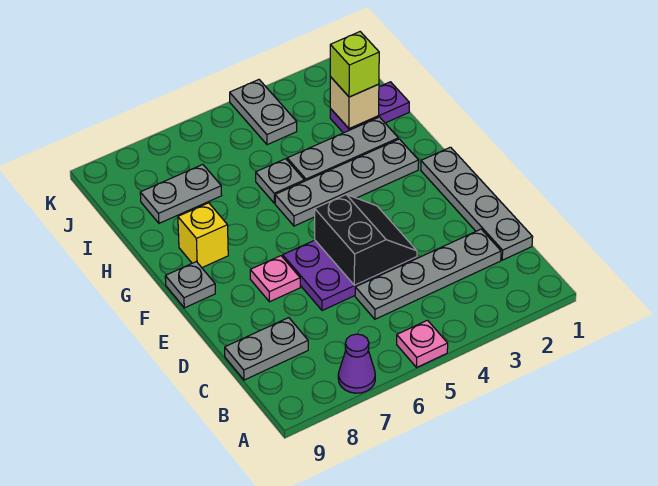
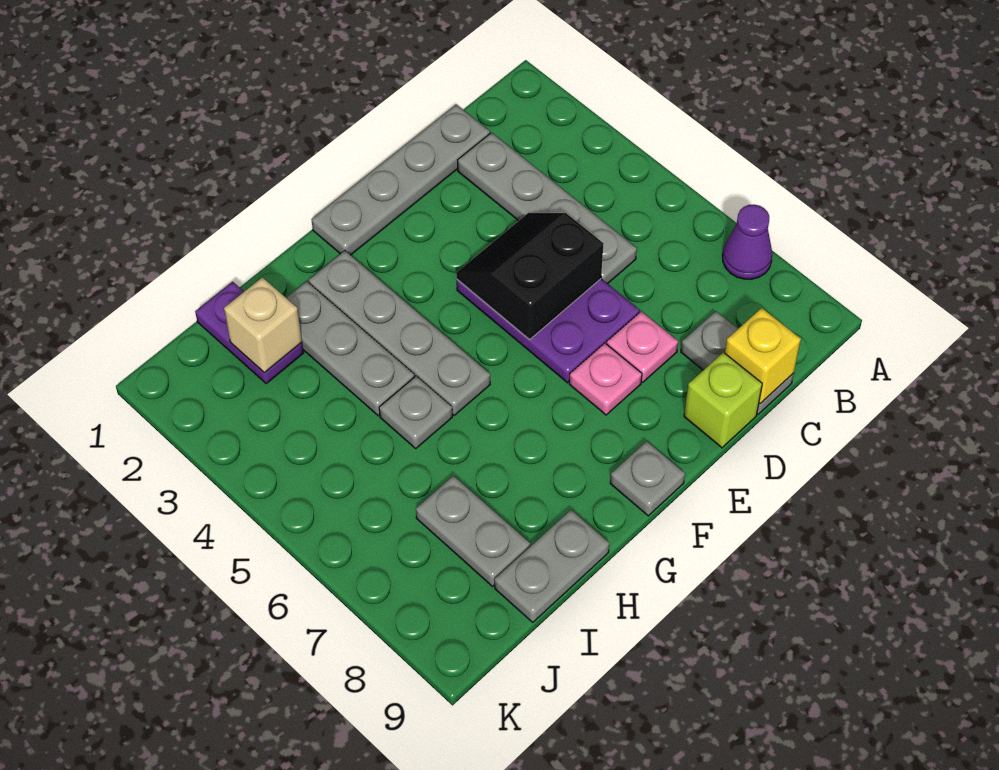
pink plate A5 level 1 -> pink plate D7 level 1
yellow brick G8 level 1 -> yellow brick C9 level 2
lime brick I2 level 3 -> lime brick D9 level 1
grey plate J4:K4 level 1 -> grey plate H9:I9 level 1

